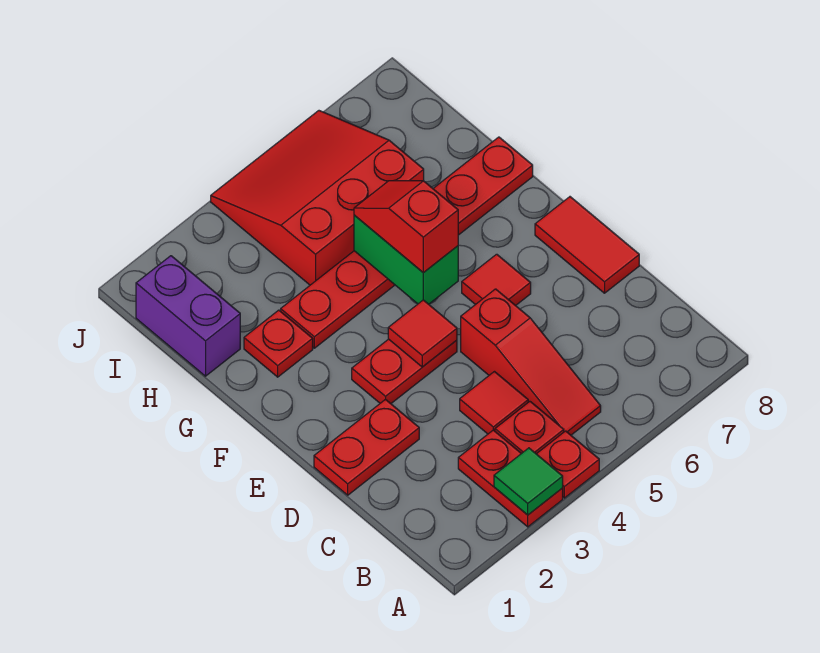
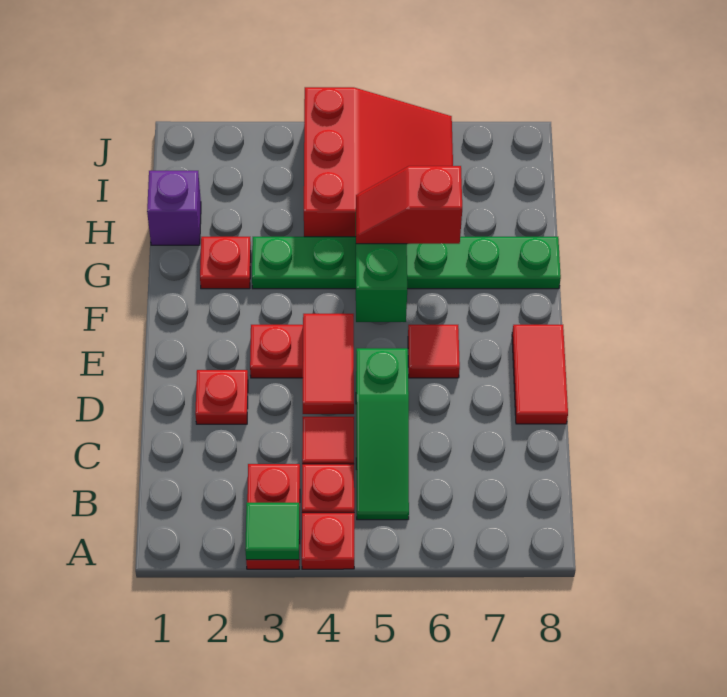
red slope B5:D5 level 1 top D -> green slope B5:D5 level 1 top D
red plate D1:D2 level 1 -> red plate D2 level 1
red tile E4 level 2 -> red tile D4:E4 level 2
red slope F5:G5 level 3 top F -> red slope G5:G6 level 3 top 6
red plate G3:G8 level 1 -> green plate G3:G8 level 1
purple brick H1:I1 level 1 -> purple brick H1 level 1
red slope H4:J6 level 1 top H -> red slope H4:J6 level 1 top 4

